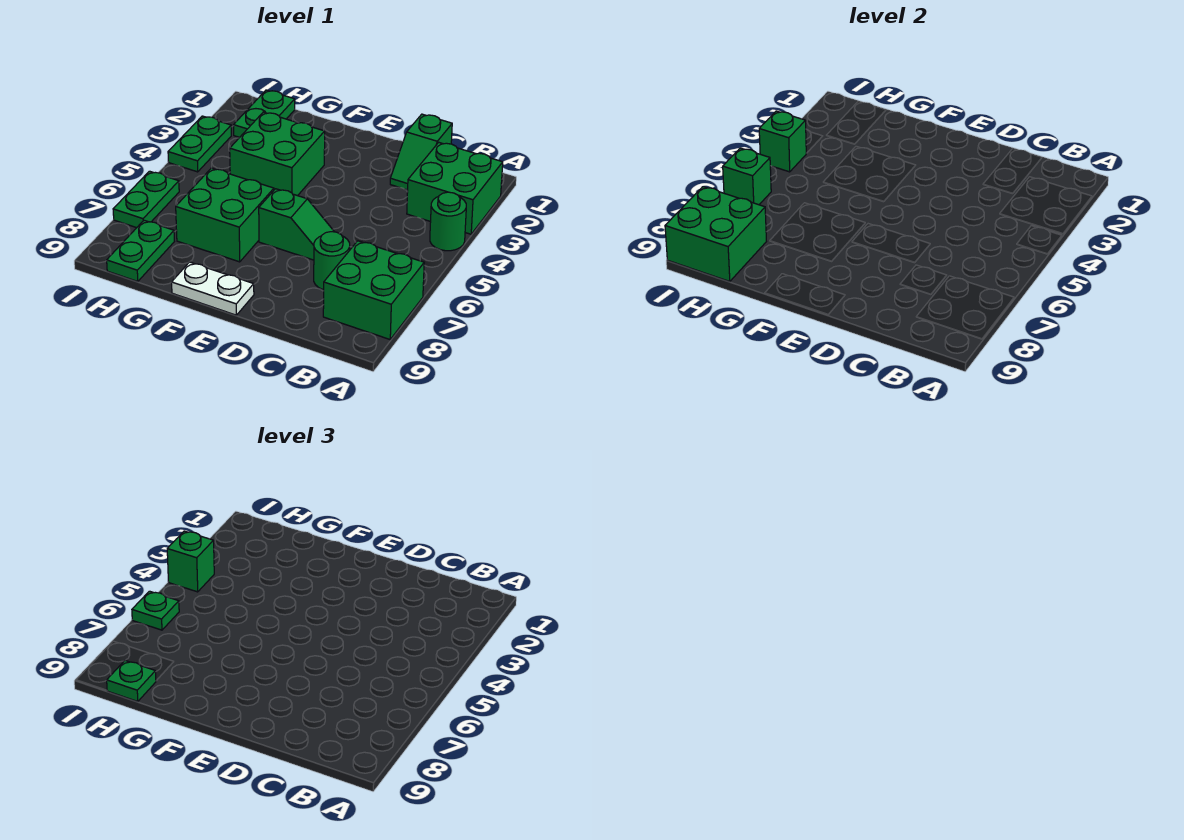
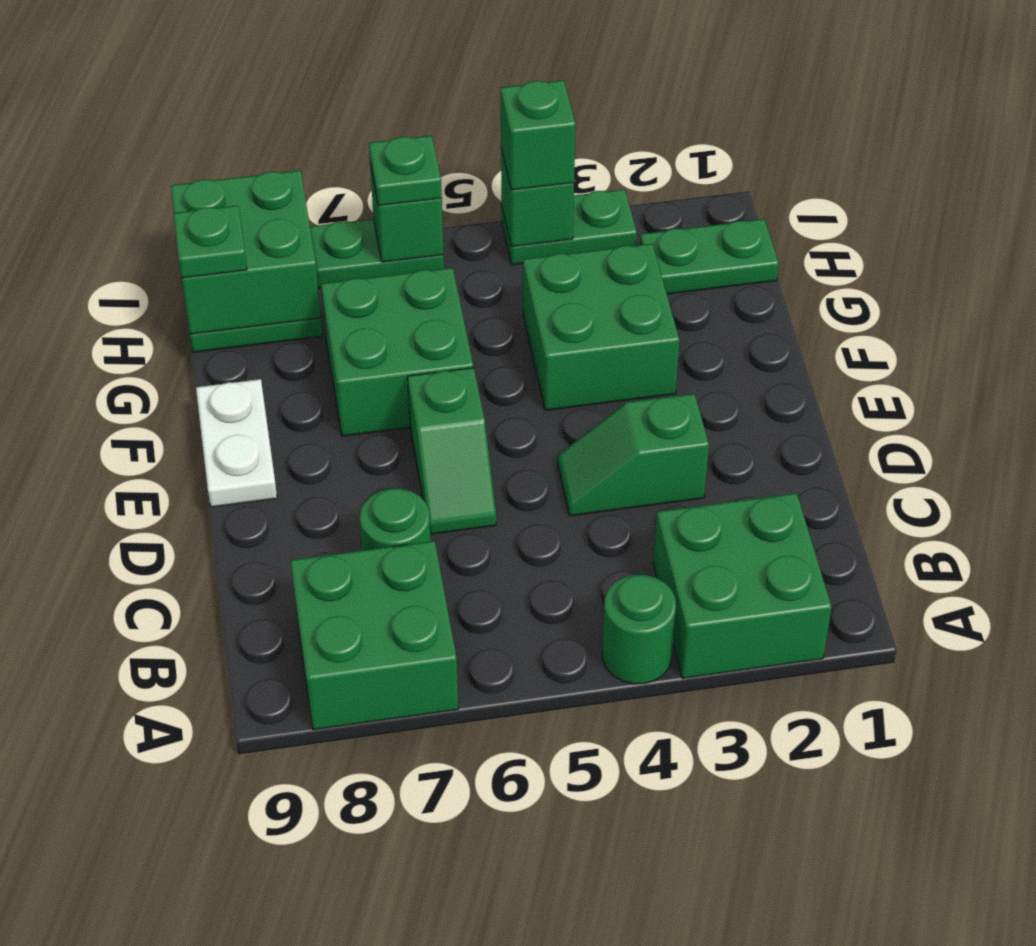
green slope C1:C2 level 1 top 1 -> green slope D3:D4 level 1 top 3

